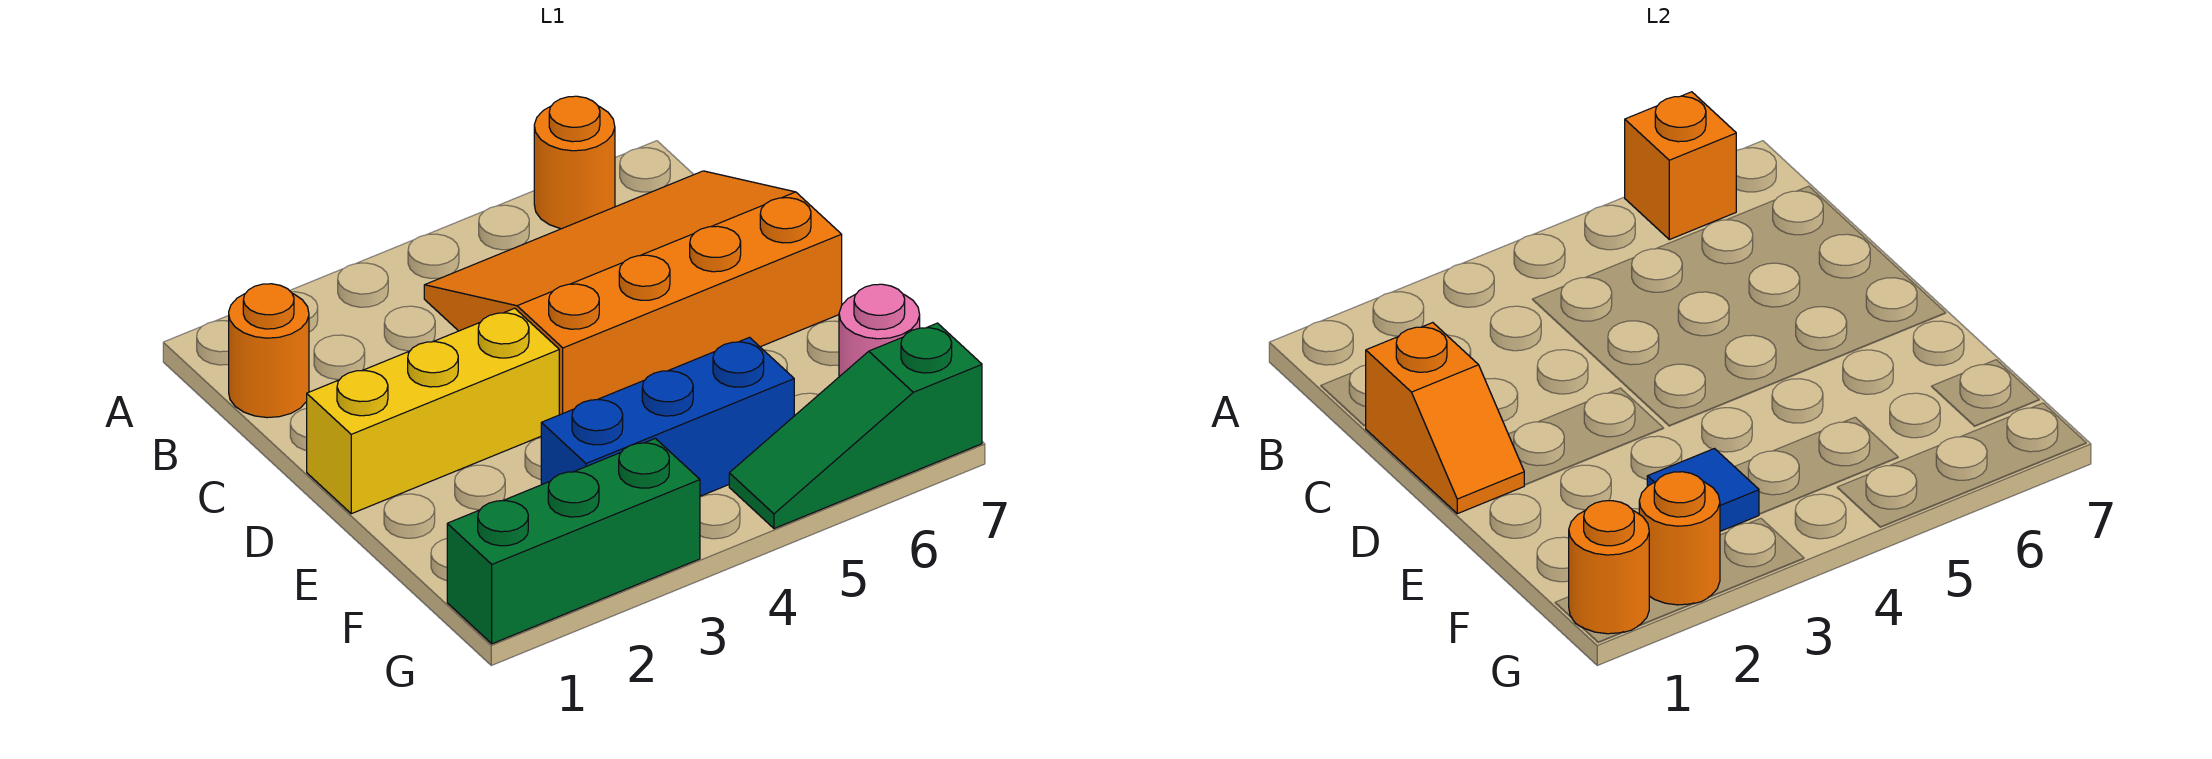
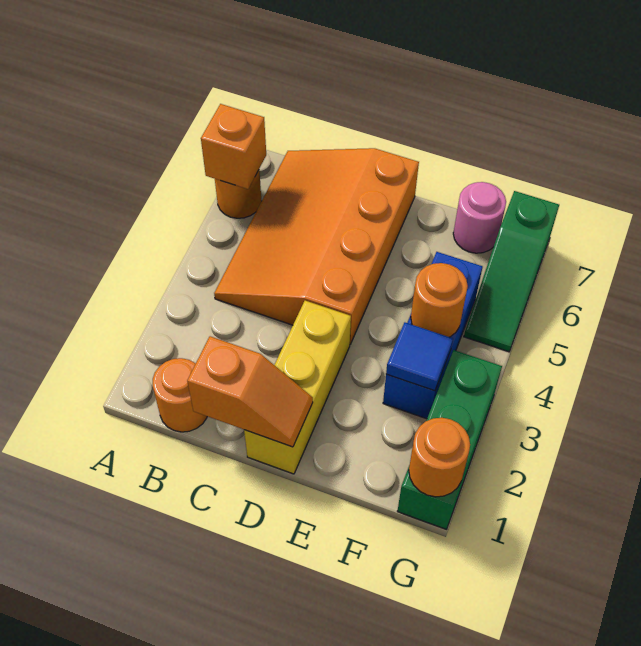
orange round brick G2 level 2 -> orange round brick F4 level 2

